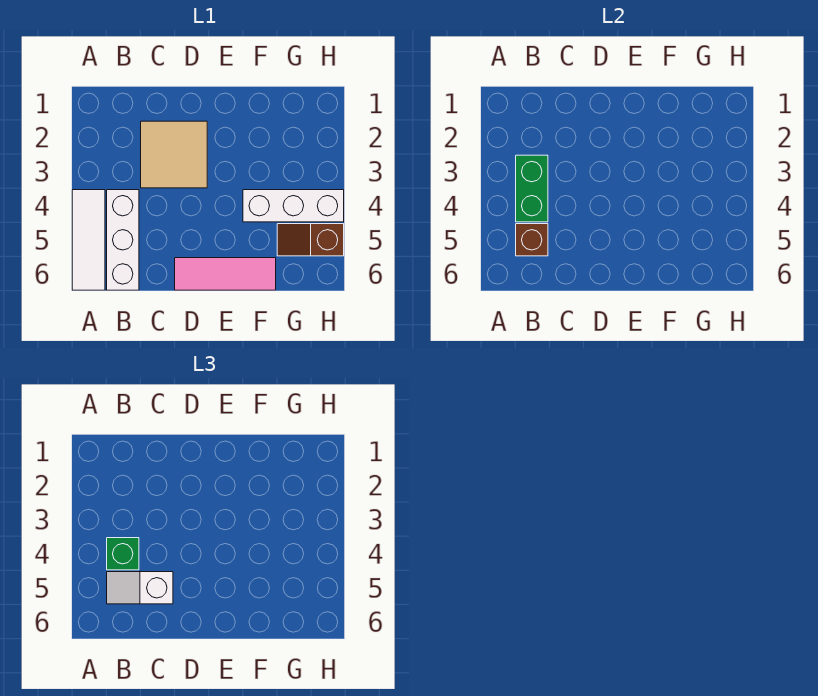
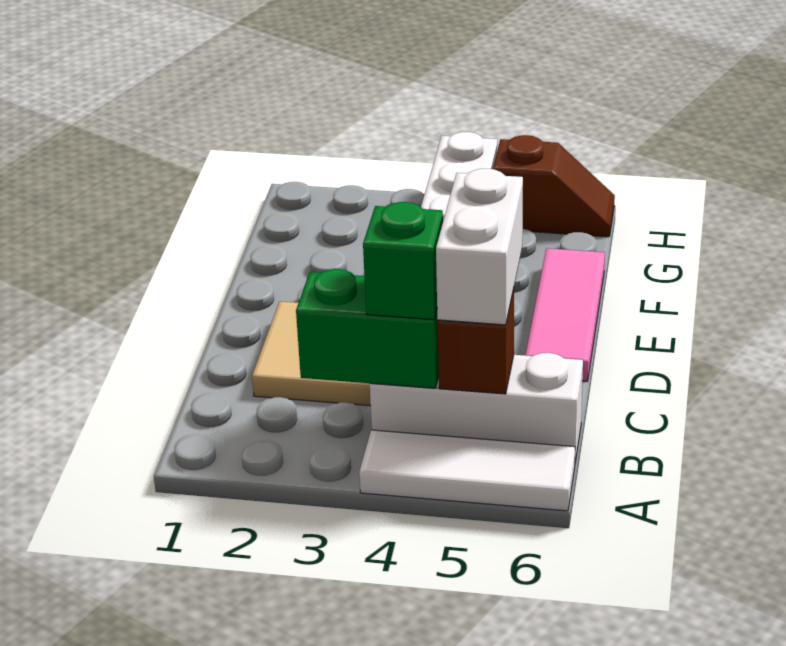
white slope B5:C5 level 3 top C -> white brick B5:C5 level 3
brown slope G5:H5 level 1 top H -> brown slope H5:H6 level 1 top 5

